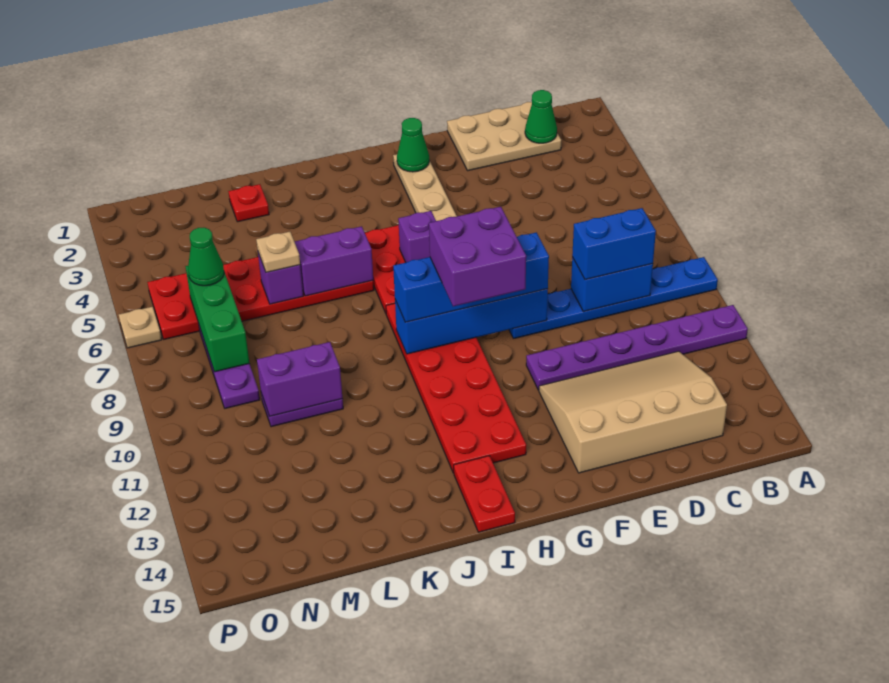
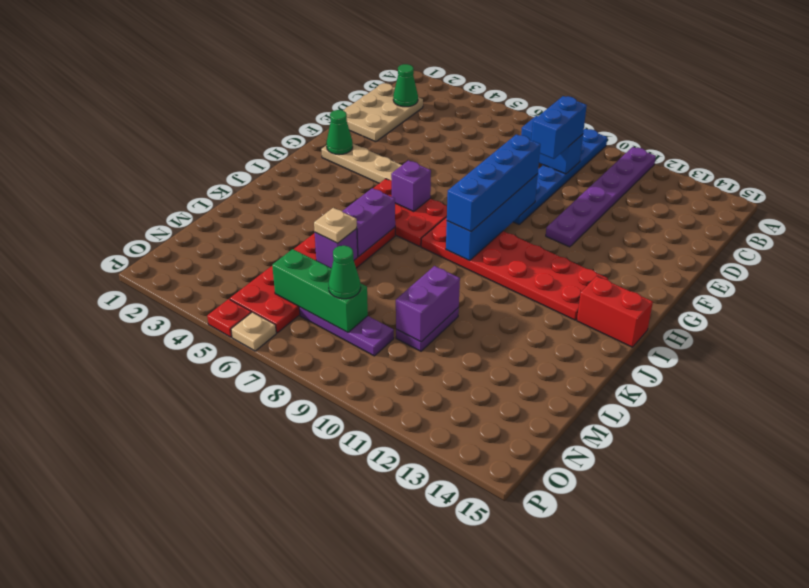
blue brick C9:D9 level 2 -> blue brick C8:C9 level 2
tan slope C12:F14 level 1 top 14 -> none
purple brick G9:H10 level 4 -> none
red plate I14:I15 level 1 -> red brick I14:I15 level 1
red plate L2 level 1 -> red plate P5 level 1
green cone N6 level 3 -> green cone N8 level 3

